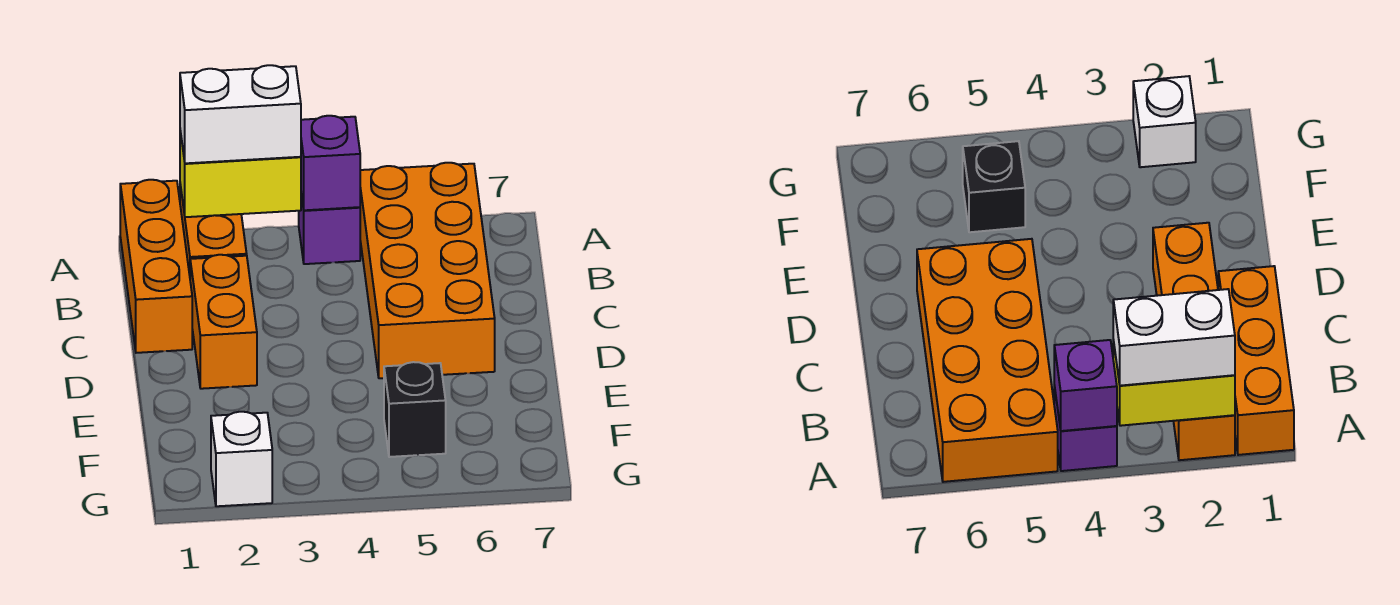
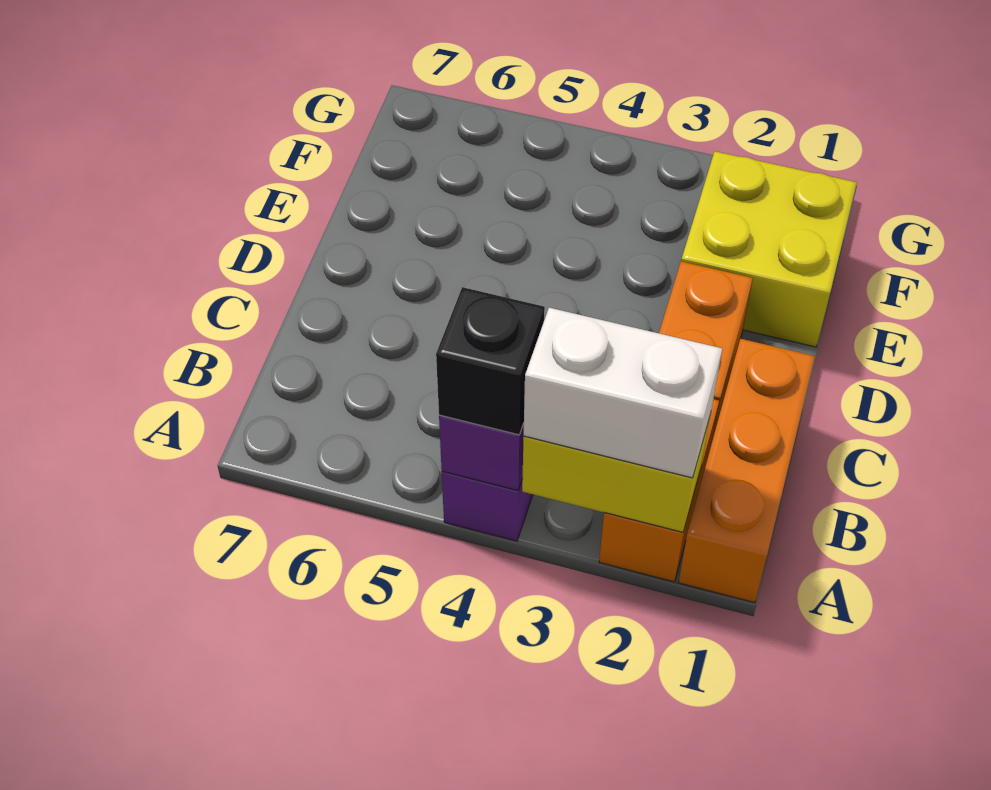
orange brick A5:D6 level 1 -> none
none -> yellow brick E1:F2 level 1
black brick F5 level 1 -> black brick A4 level 3
white brick G2 level 1 -> none

